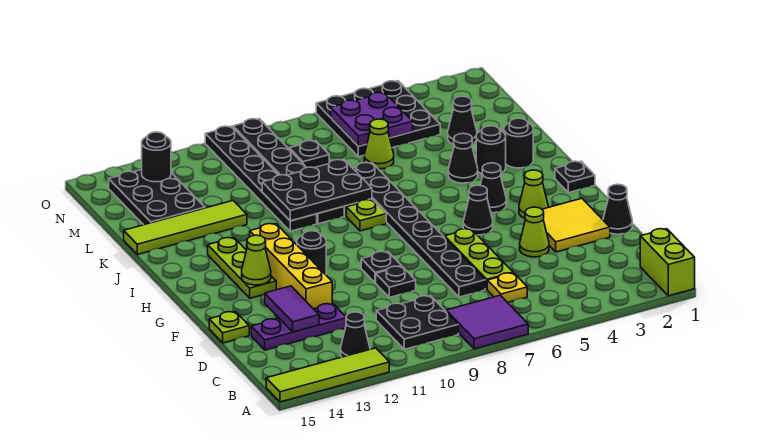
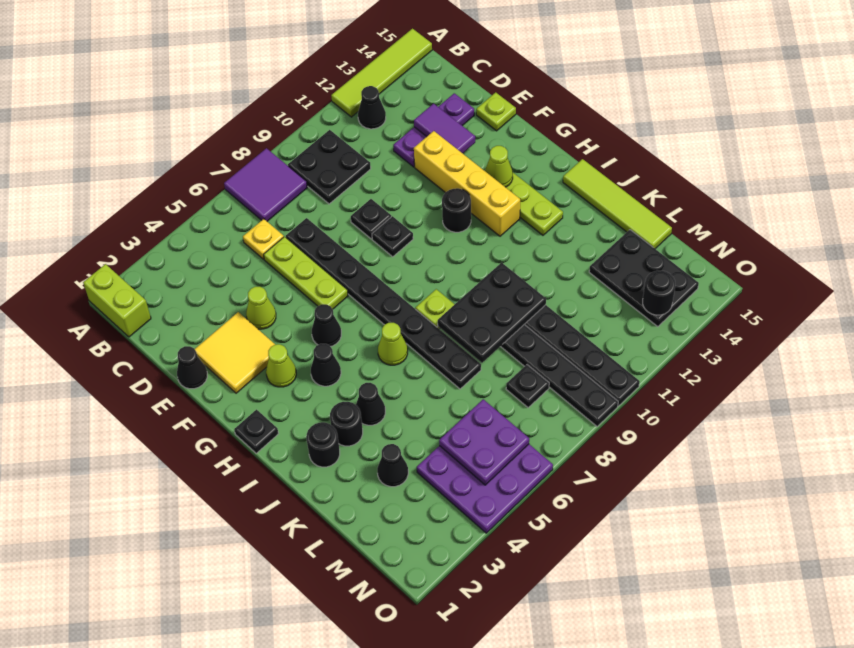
lime tile K12:K15 level 1 -> lime tile I15:L15 level 1
lime cone L6 level 1 -> lime cone I6 level 1
black plate M4:O6 level 1 -> purple plate M4:O6 level 1

